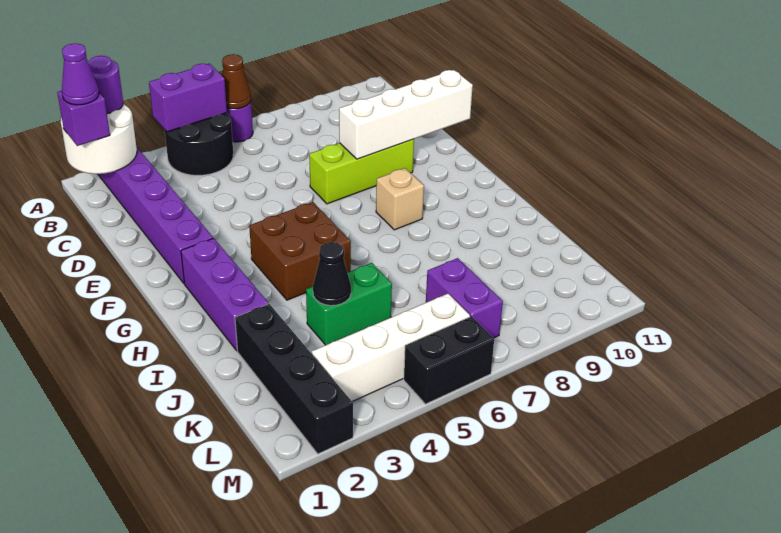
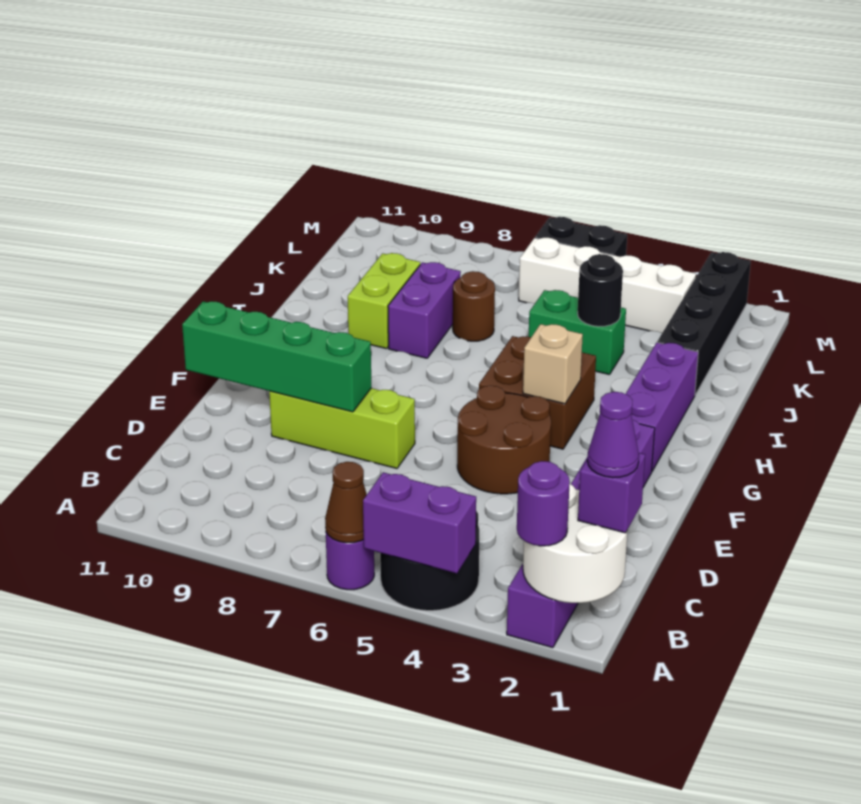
none -> brown round brick E4:F5 level 1
white brick E8:E11 level 2 -> green brick E8:E11 level 2
tan brick G8 level 1 -> tan brick G4 level 2
none -> lime brick I9:J9 level 1
black cone J4 level 2 -> black round brick J4 level 2
none -> brown round brick J7 level 1
purple brick K7:L7 level 1 -> purple brick I8:J8 level 1

